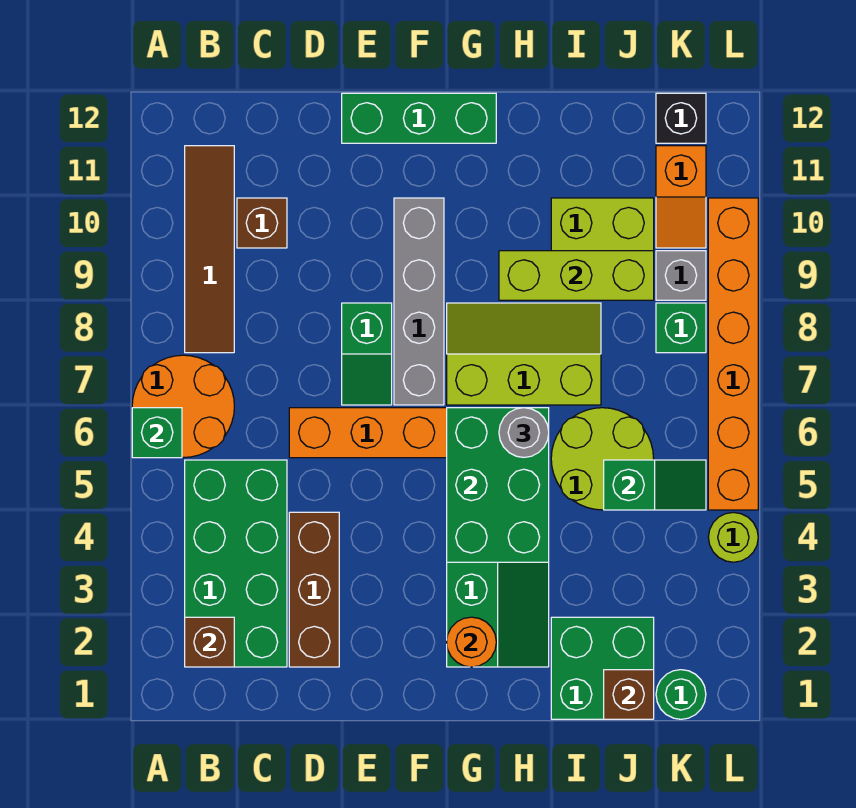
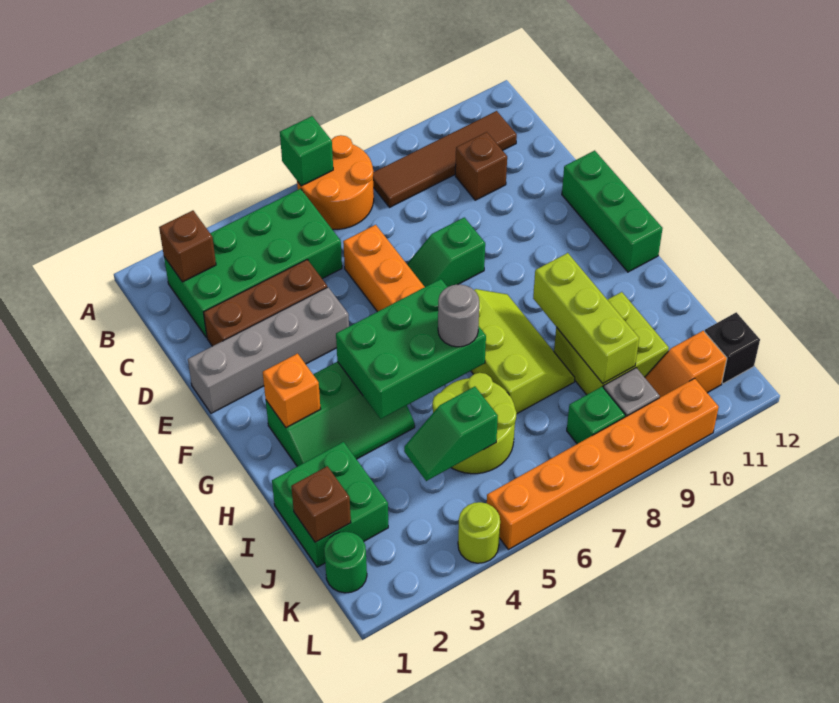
grey brick F7:F10 level 1 -> grey brick E1:E4 level 1
orange round brick G2 level 2 -> orange brick G2 level 2
green slope J5:K5 level 2 top J -> green slope J4:J5 level 2 top 5

